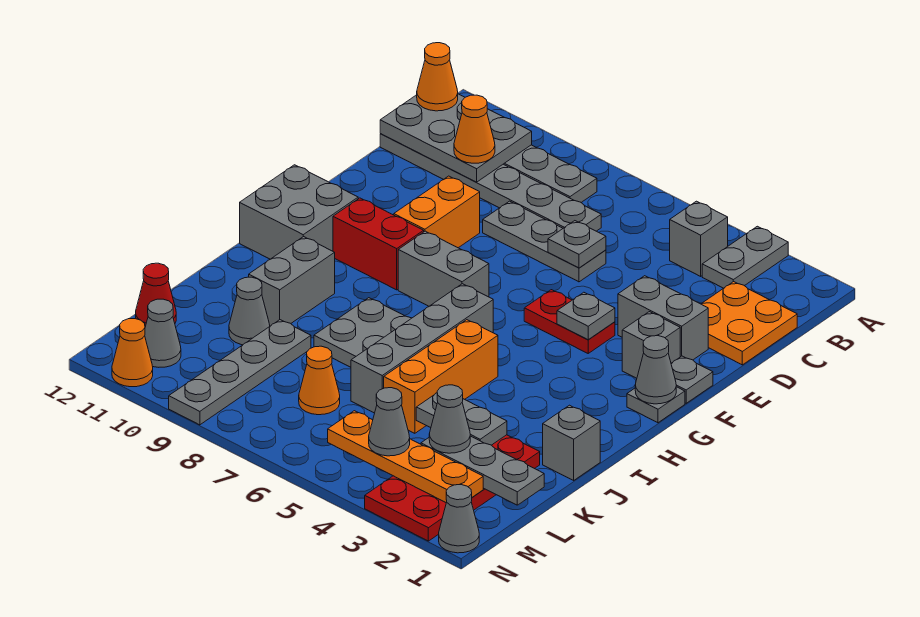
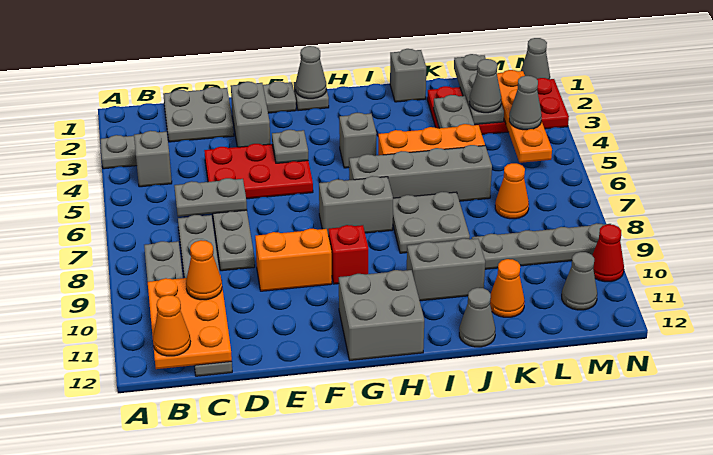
grey plate B10:C12 level 2 -> orange plate B10:C12 level 2
orange plate C1:D2 level 1 -> grey plate C1:D2 level 1
grey plate D6 level 2 -> grey plate C6:D6 level 2
grey brick F2 level 1 -> grey brick H4 level 1
red plate F4:F5 level 1 -> red plate D4:F5 level 1
grey brick G7:G8 level 1 -> grey brick G7:H7 level 1
red brick G9:G10 level 1 -> red brick G9 level 1
grey cone K10 level 1 -> grey cone J12 level 1
red cone L12 level 1 -> red cone N10 level 1
orange cone N11 level 1 -> orange cone K11 level 1

